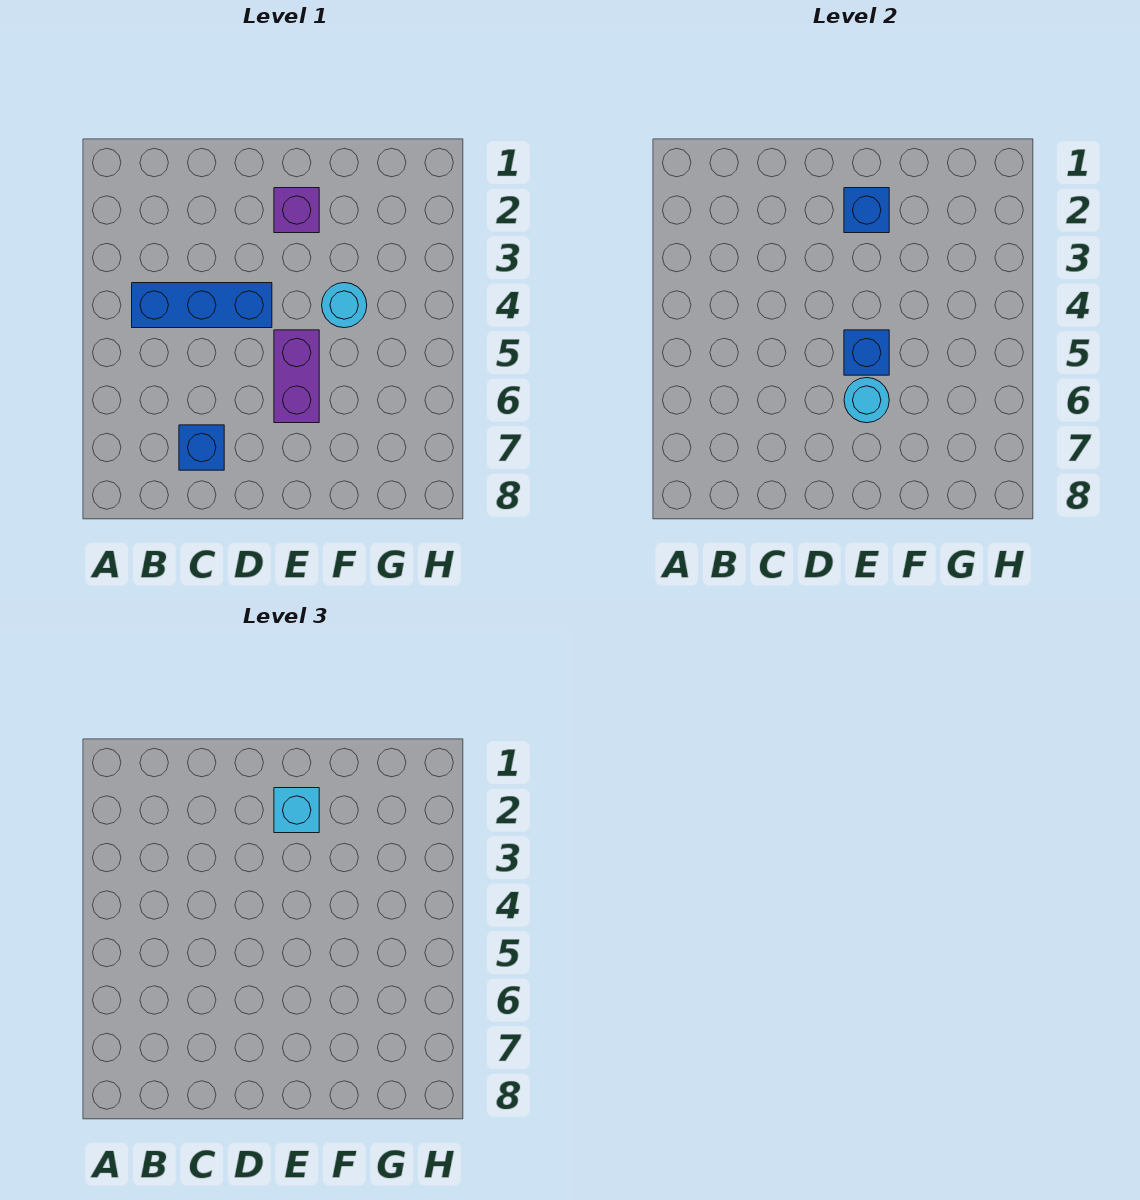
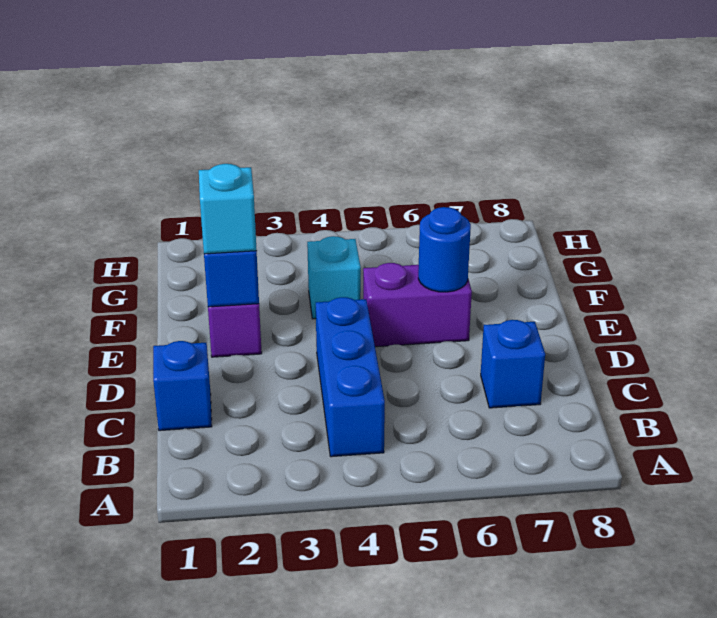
blue brick E5 level 2 -> blue brick C1 level 1
cyan round brick E6 level 2 -> blue round brick E6 level 2
cyan round brick F4 level 1 -> cyan brick F4 level 1

